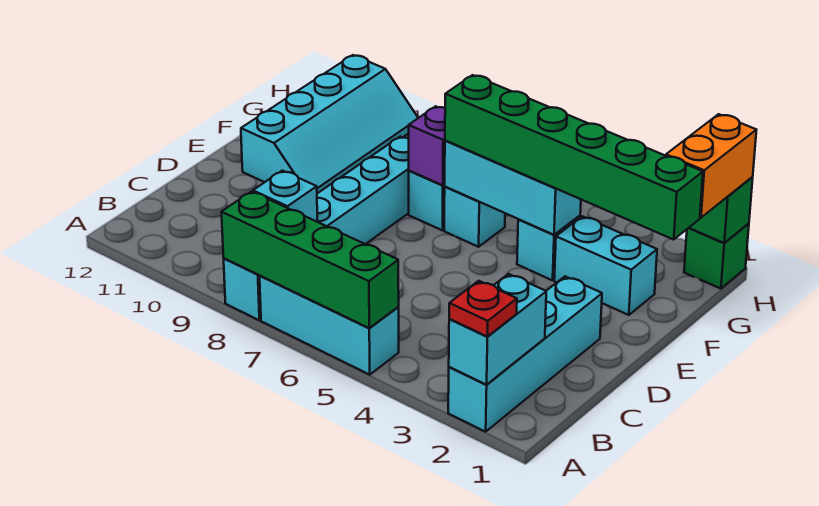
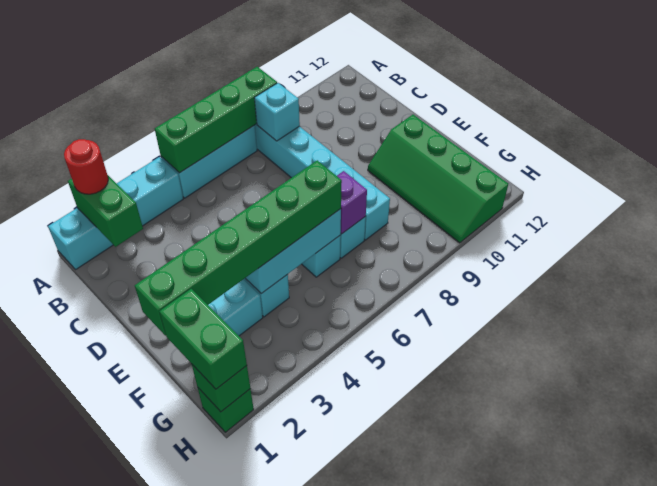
cyan brick A2:D2 level 1 -> cyan brick A1:A4 level 1
cyan brick A2:B2 level 2 -> green brick A2:B2 level 2
red plate A2 level 3 -> red round brick A2 level 3
cyan slope E10:H11 level 1 top 11 -> green slope E10:H11 level 1 top 11
orange brick G1:H1 level 3 -> green brick G1:H1 level 3

